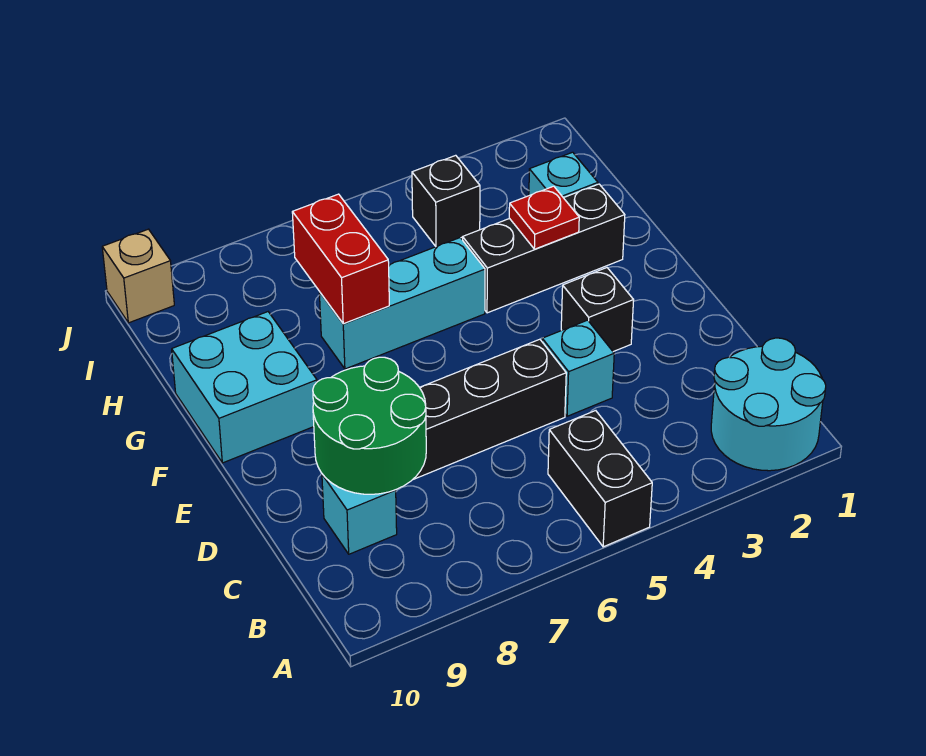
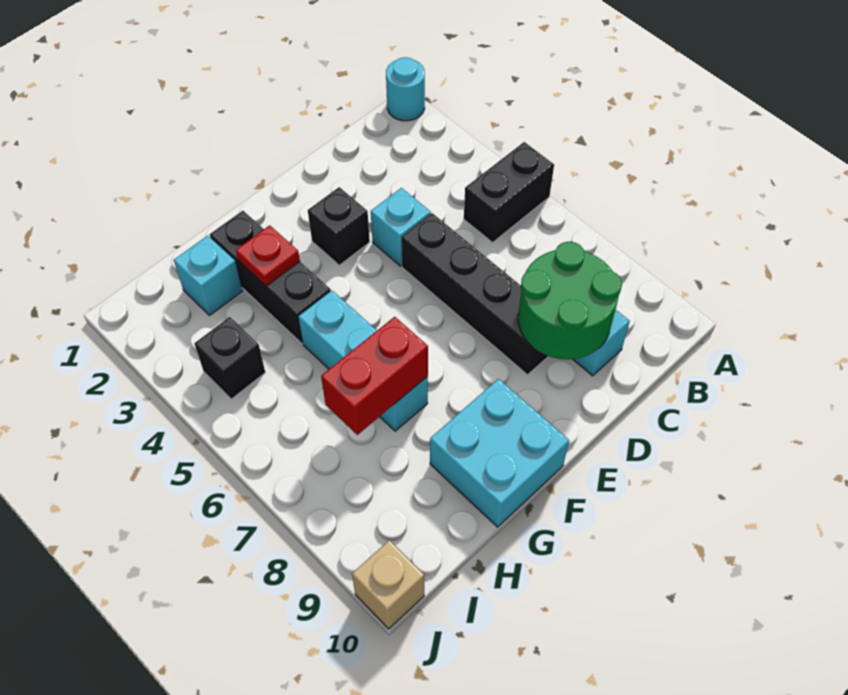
cyan round brick A1:B2 level 1 -> cyan round brick A1 level 1

